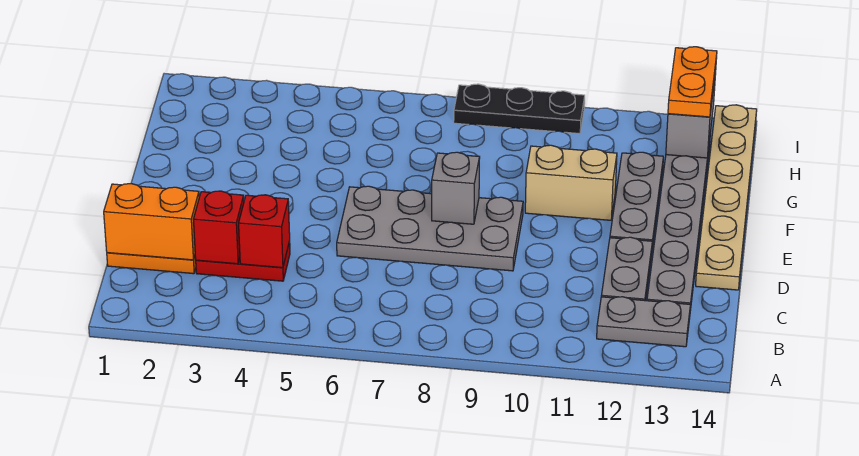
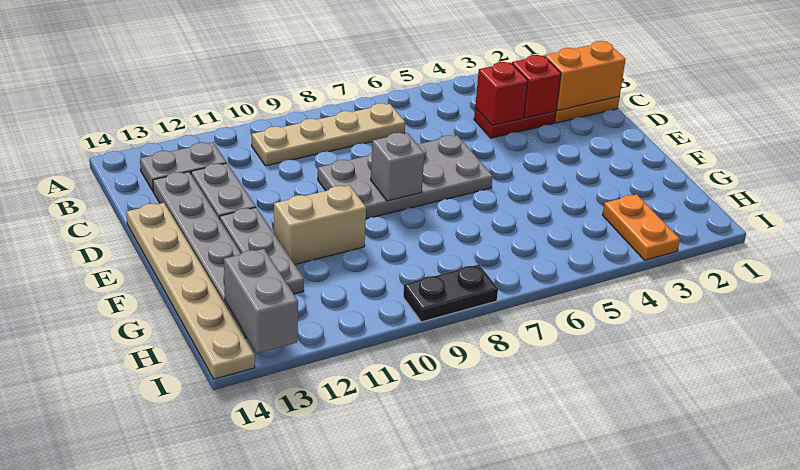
none -> tan plate B7:B10 level 1
orange plate H13:I13 level 3 -> orange plate H3:I3 level 1
black plate I8:I10 level 1 -> black plate I8:I9 level 1

